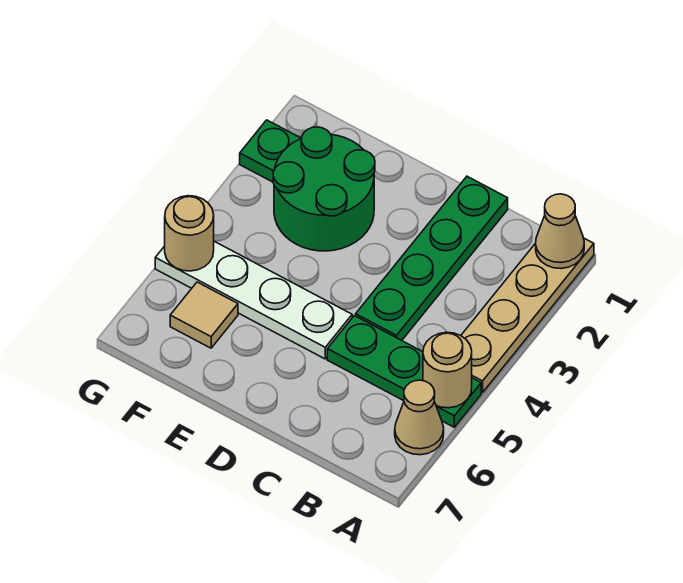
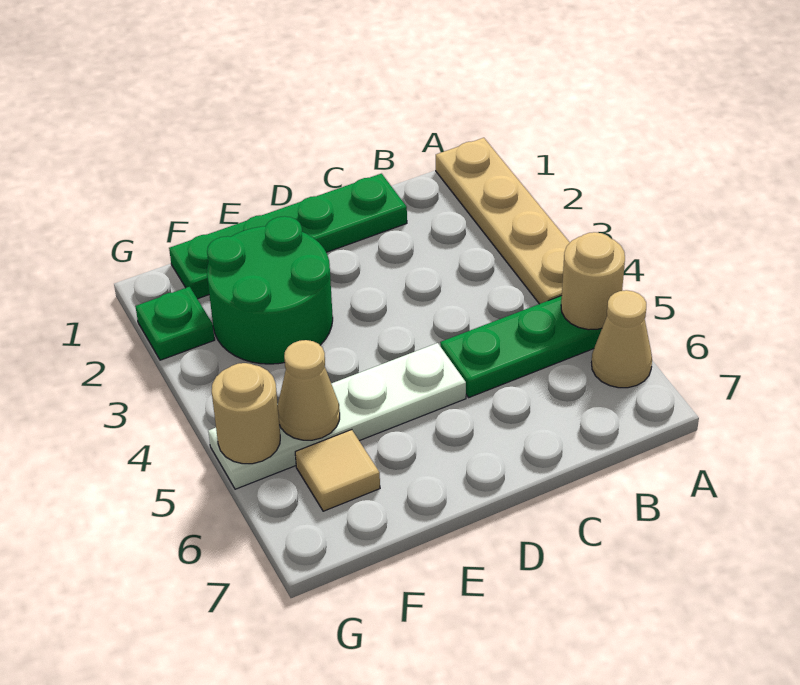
tan cone A1 level 2 -> tan cone F5 level 2
green plate C1:C4 level 1 -> green plate C1:F1 level 1

